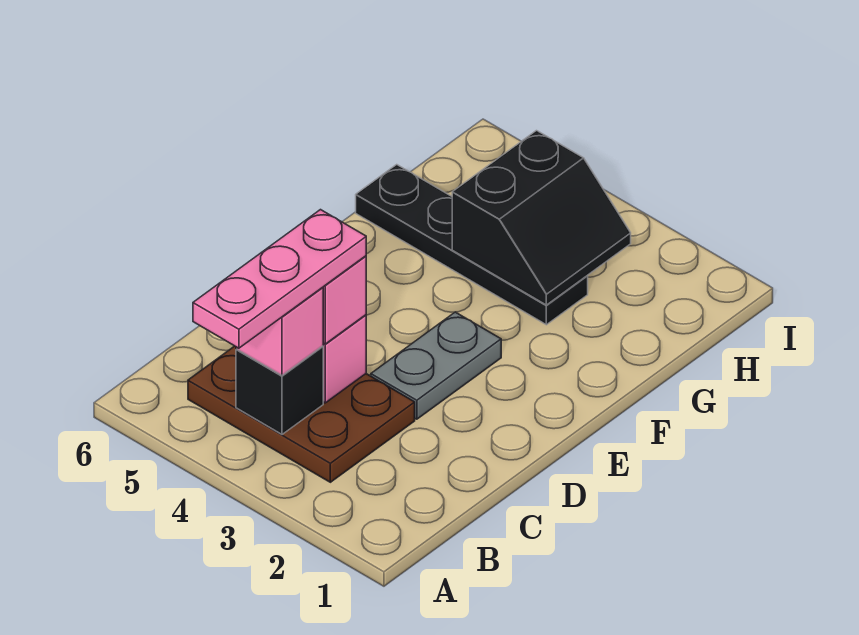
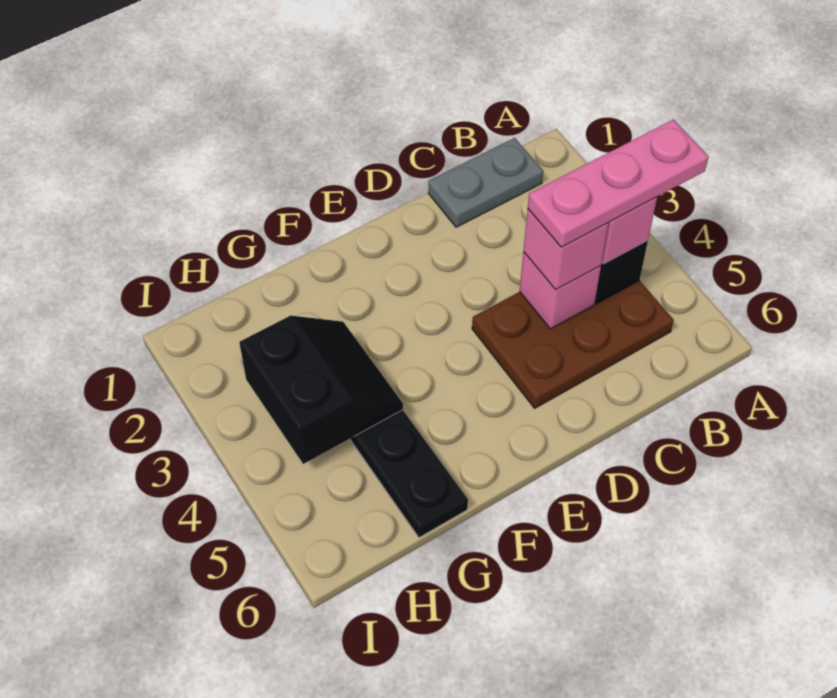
brown plate B3:C5 level 1 -> brown plate B4:D5 level 1
grey plate D3:E3 level 1 -> grey plate B1:C1 level 1
black slope G3:H4 level 2 top 4 -> black slope G3:H4 level 2 top H

